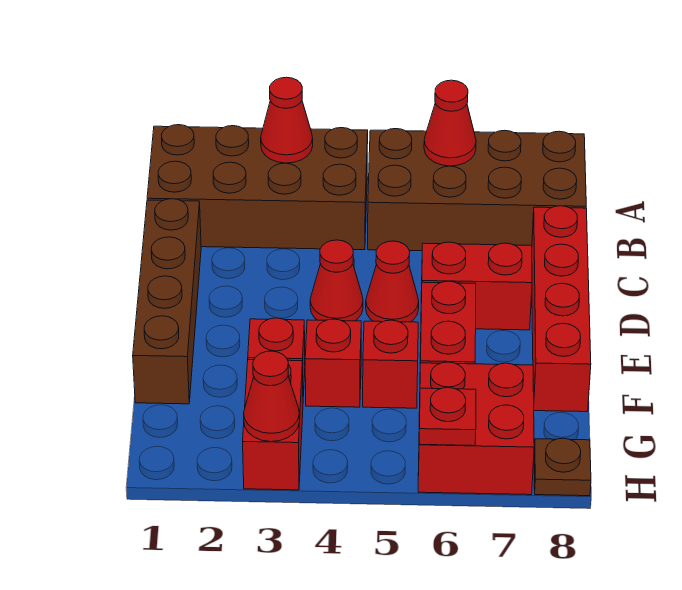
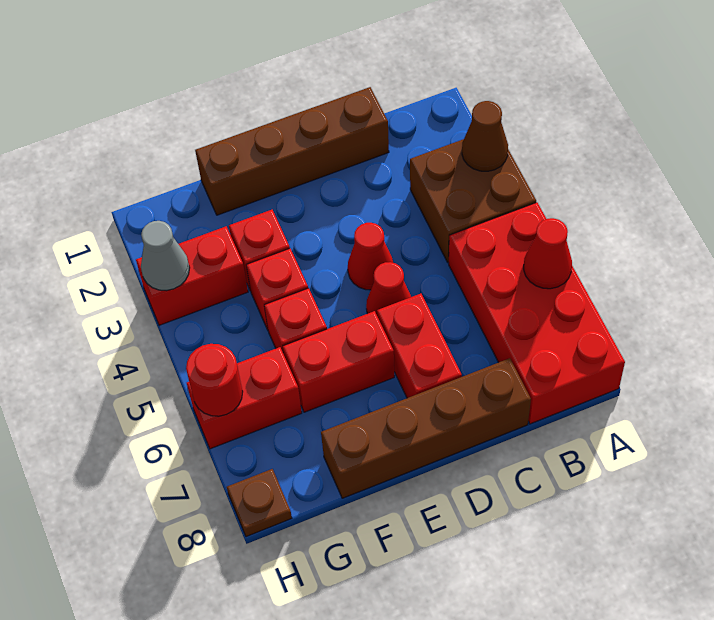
brown brick A1:B4 level 1 -> brown brick A3:B4 level 1
red cone A3 level 2 -> brown cone A3 level 2
brown brick A5:B8 level 1 -> red brick A5:B8 level 1
red brick C8:F8 level 1 -> brown brick C8:F8 level 1
red brick G6:H7 level 1 -> red brick G6:H6 level 1
red cone H3 level 2 -> grey cone H3 level 2
red plate H6 level 2 -> red round brick H6 level 2

